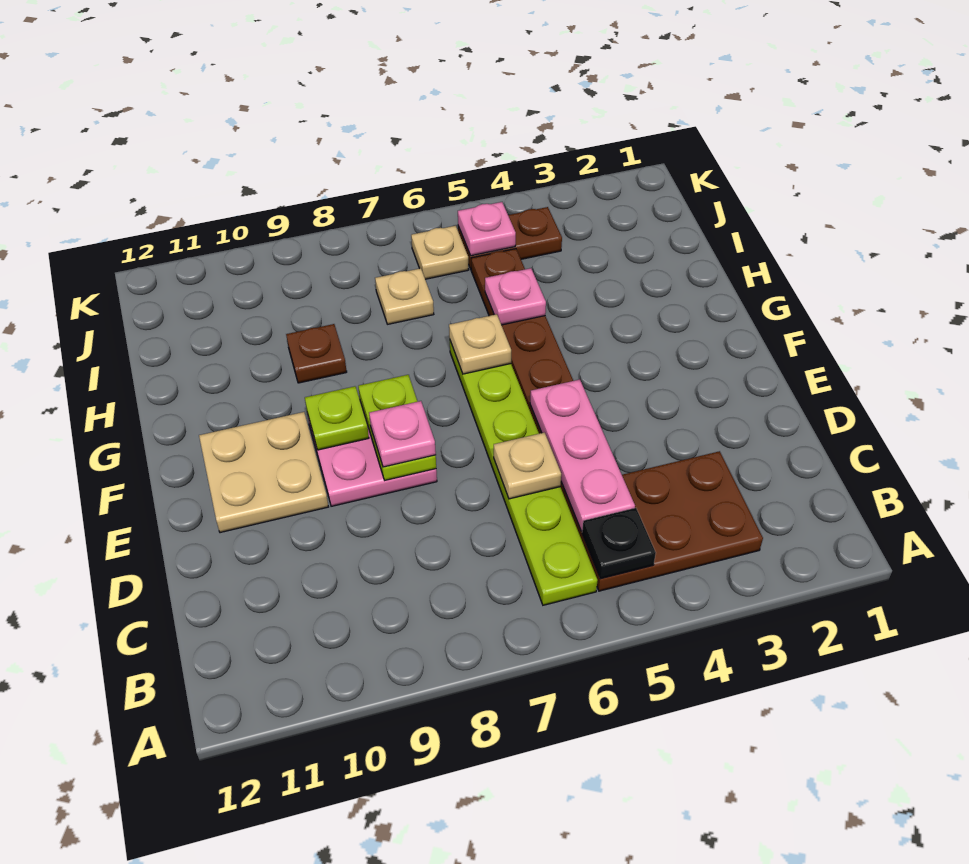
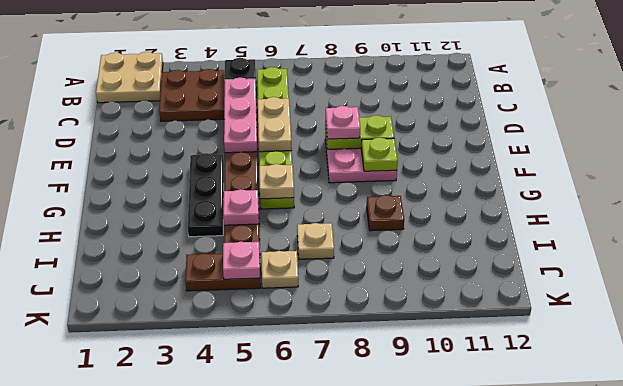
tan plate D6 level 2 -> tan plate D6:E6 level 2
lime plate E8:F8 level 2 -> lime plate E8:E9 level 2
tan plate E10:F11 level 1 -> tan plate A1:B2 level 1
none -> black plate F4:H4 level 1

